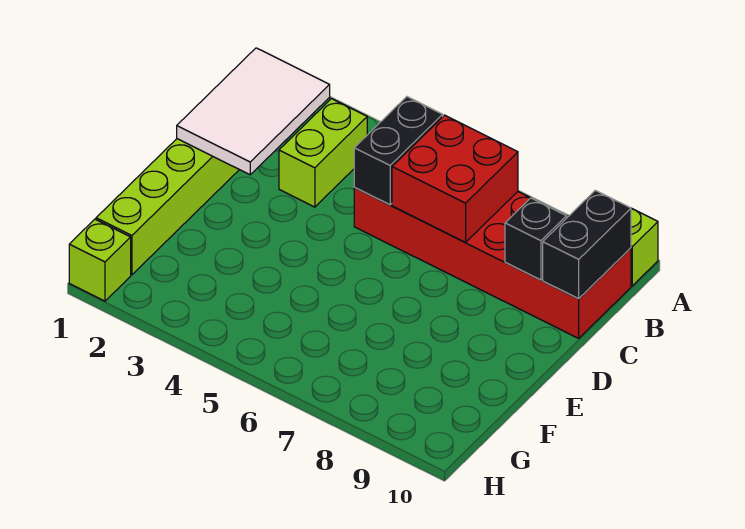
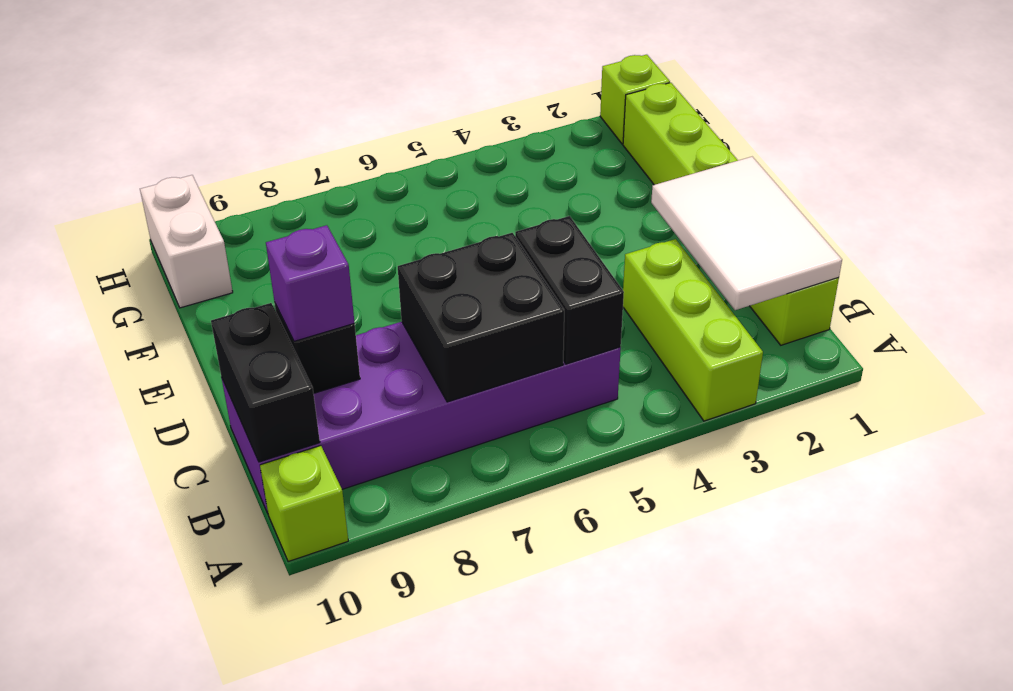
lime brick B3:C3 level 1 -> lime brick A3:C3 level 1
red brick B5:C10 level 1 -> purple brick B5:C10 level 1
red brick B6:C7 level 2 -> black brick B6:C7 level 2
none -> purple brick C9 level 3
none -> white brick G10:H10 level 1

